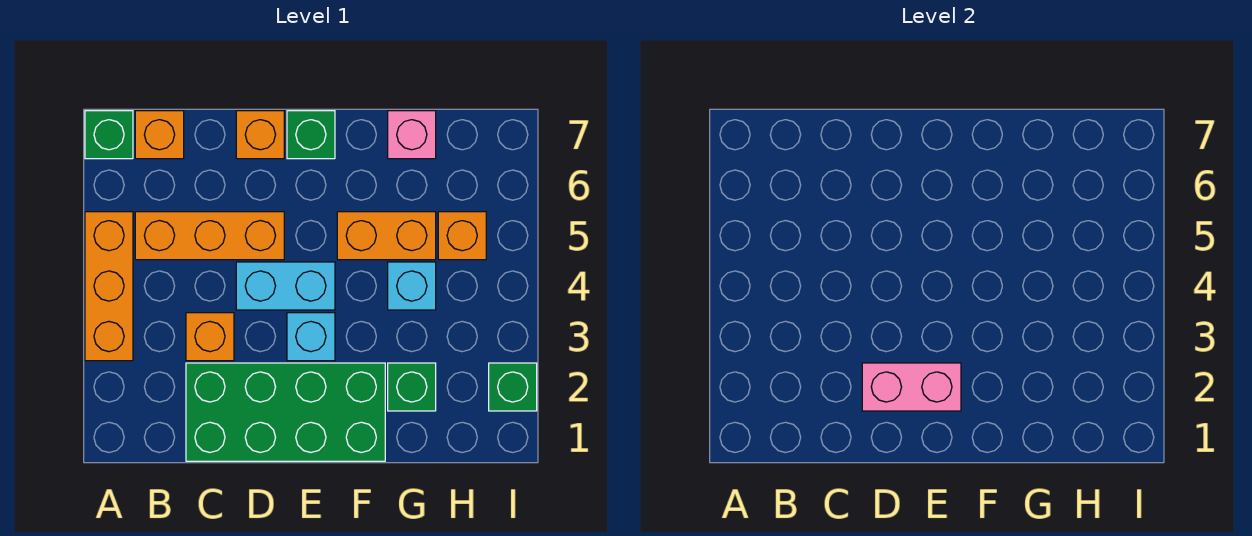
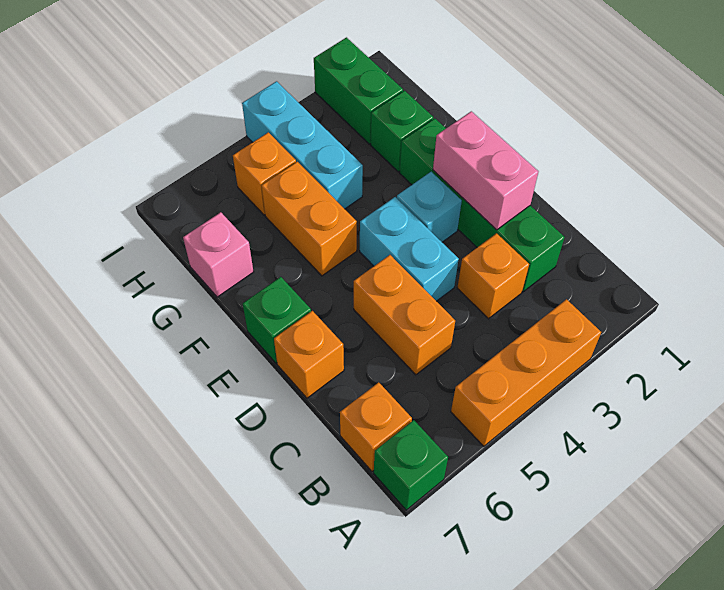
orange brick B5:D5 level 1 -> orange brick C5:D5 level 1
green brick C1:F2 level 1 -> green brick C2:F2 level 1
cyan brick G4 level 1 -> cyan brick G4:I4 level 1
green brick I2 level 1 -> green brick H2:I2 level 1

